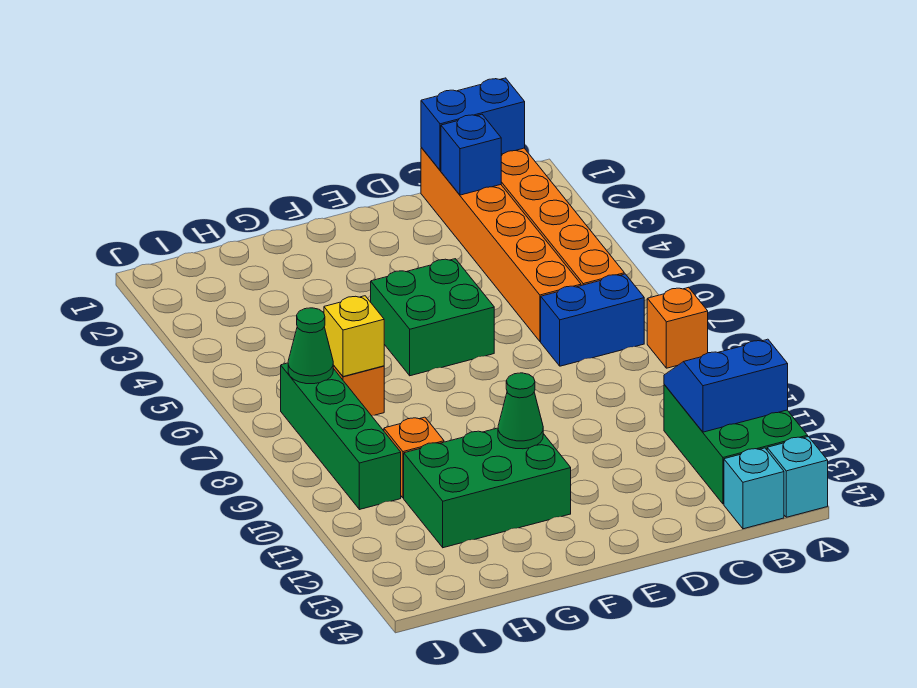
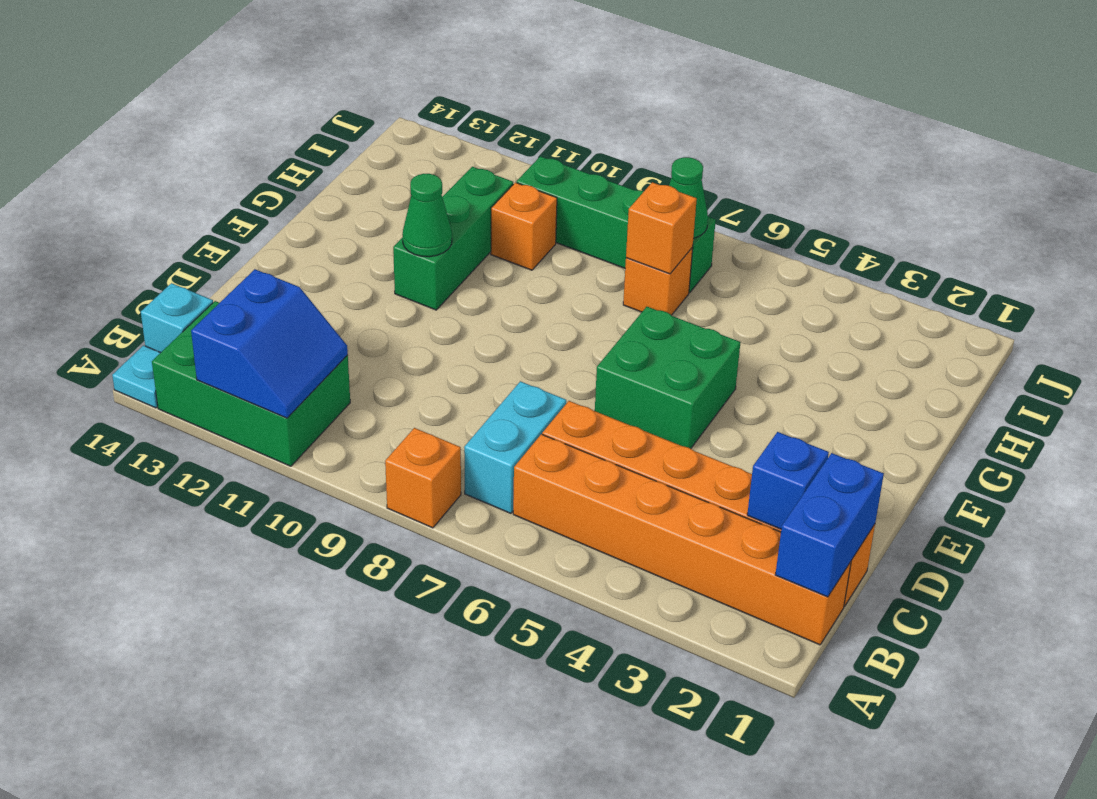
cyan brick A14 level 1 -> cyan plate A14 level 1
blue brick B7:C7 level 1 -> cyan brick B7:C7 level 1
green brick F11:H12 level 1 -> green brick F11:H11 level 1
yellow brick H7 level 2 -> orange brick H7 level 2

